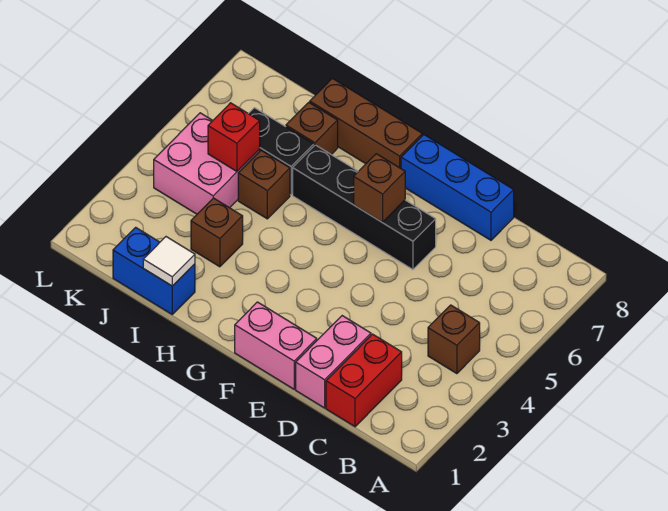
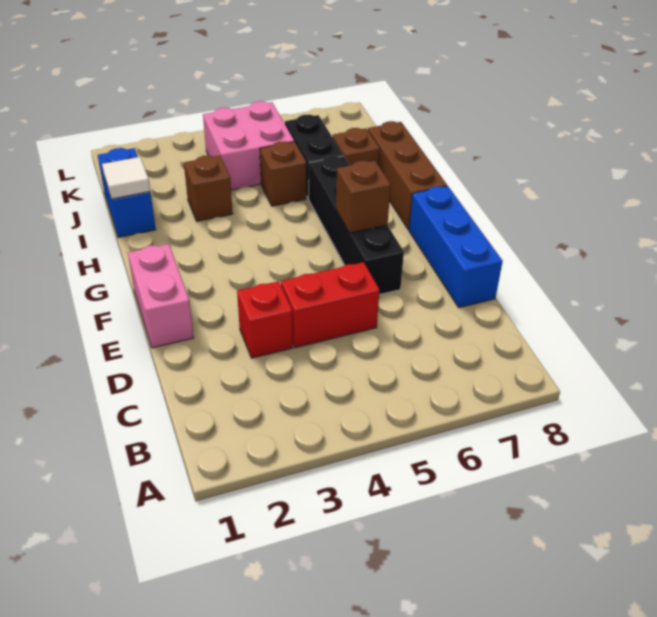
brown brick B4 level 1 -> none
red brick C1:C2 level 1 -> red brick D4:D5 level 1
pink brick D1:D2 level 1 -> none
red brick J5 level 2 -> red brick D3 level 1

